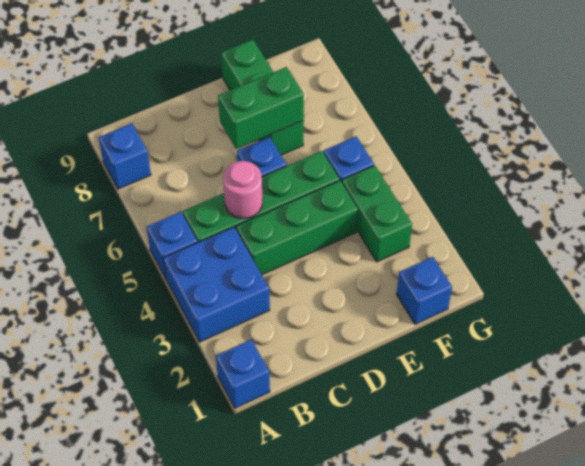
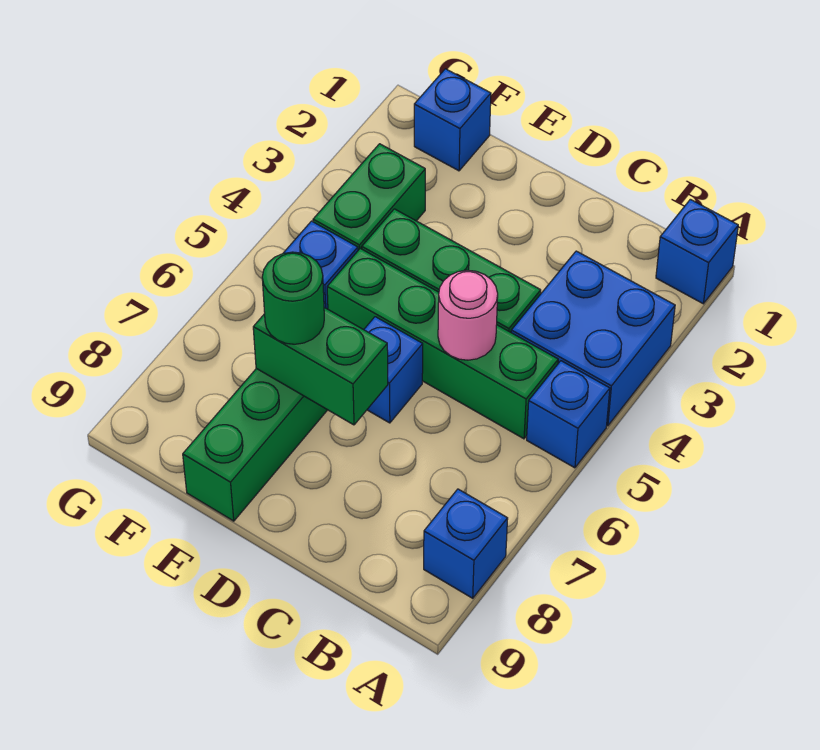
none -> green round brick E7 level 3

